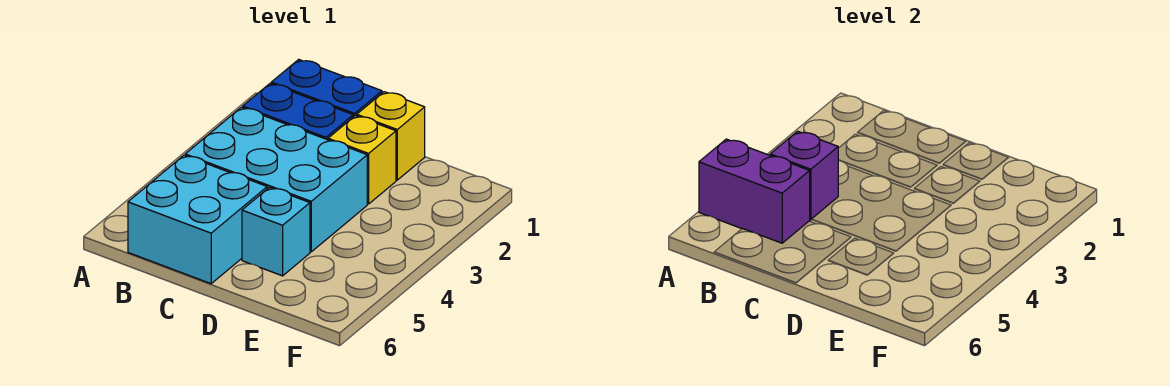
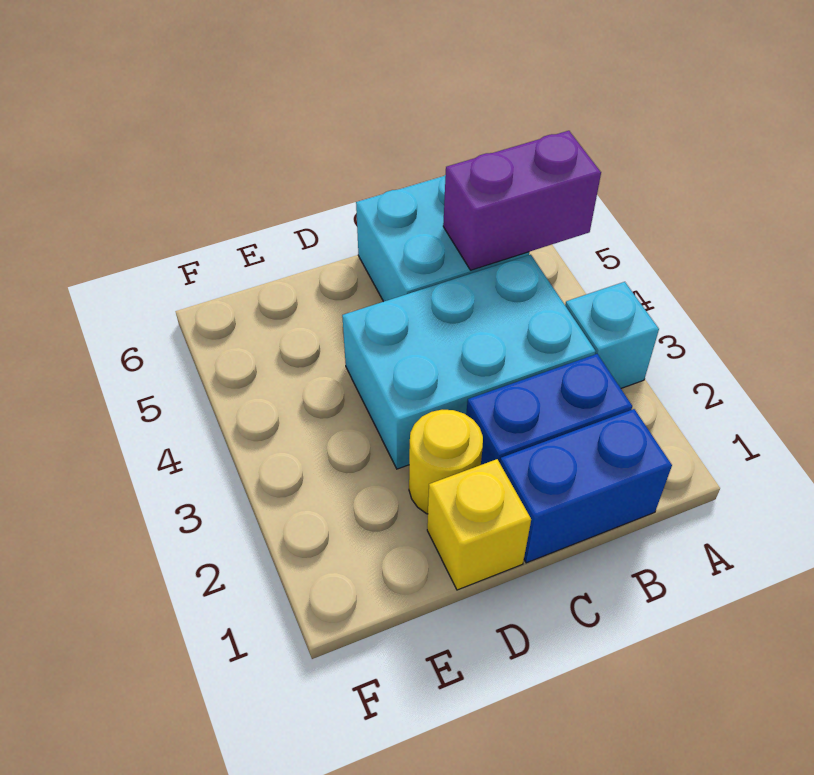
purple brick B4 level 2 -> none
yellow brick D2 level 1 -> yellow round brick D2 level 1
cyan brick D5 level 1 -> cyan brick A3 level 1

